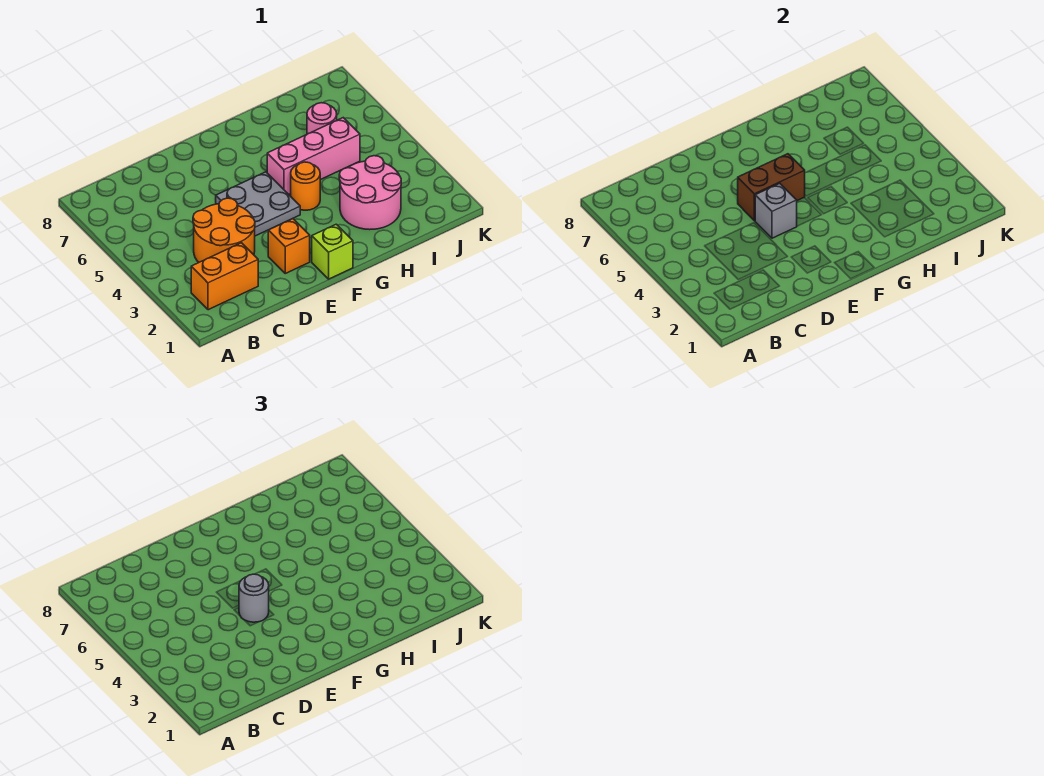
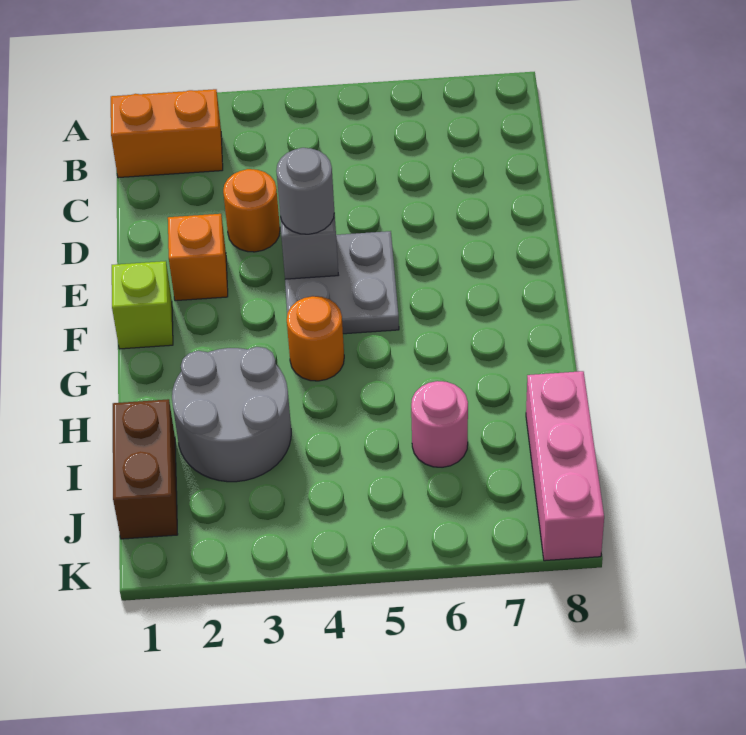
orange brick B2:C2 level 1 -> orange brick B1:B2 level 1
orange round brick C3:D4 level 1 -> orange round brick D3 level 1
brown brick E5:F5 level 2 -> brown brick I1:J1 level 1
pink brick G5:I5 level 1 -> pink brick I8:K8 level 1
pink round brick H2:I3 level 1 -> grey round brick H2:I3 level 1

